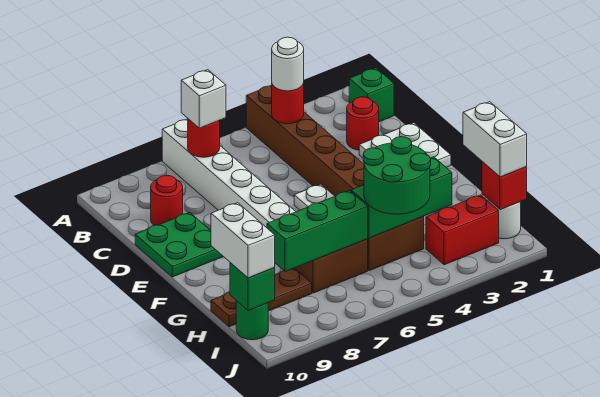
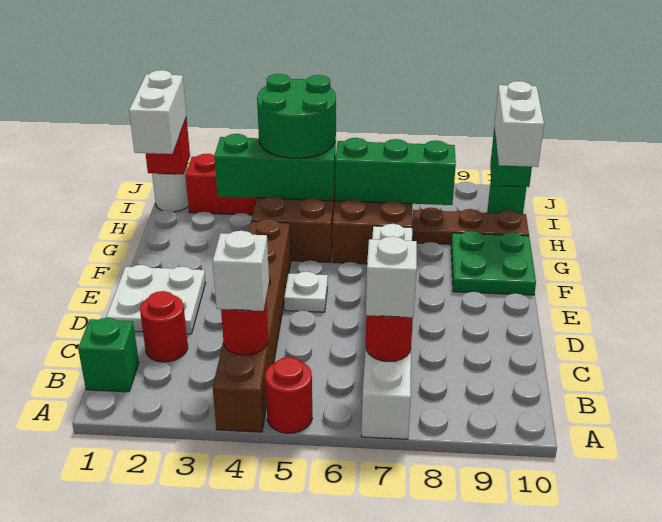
white round brick B4 level 3 -> white brick B4 level 3
red round brick C9 level 1 -> red round brick A5 level 1
green plate D9:E10 level 1 -> green plate F9:G10 level 1

